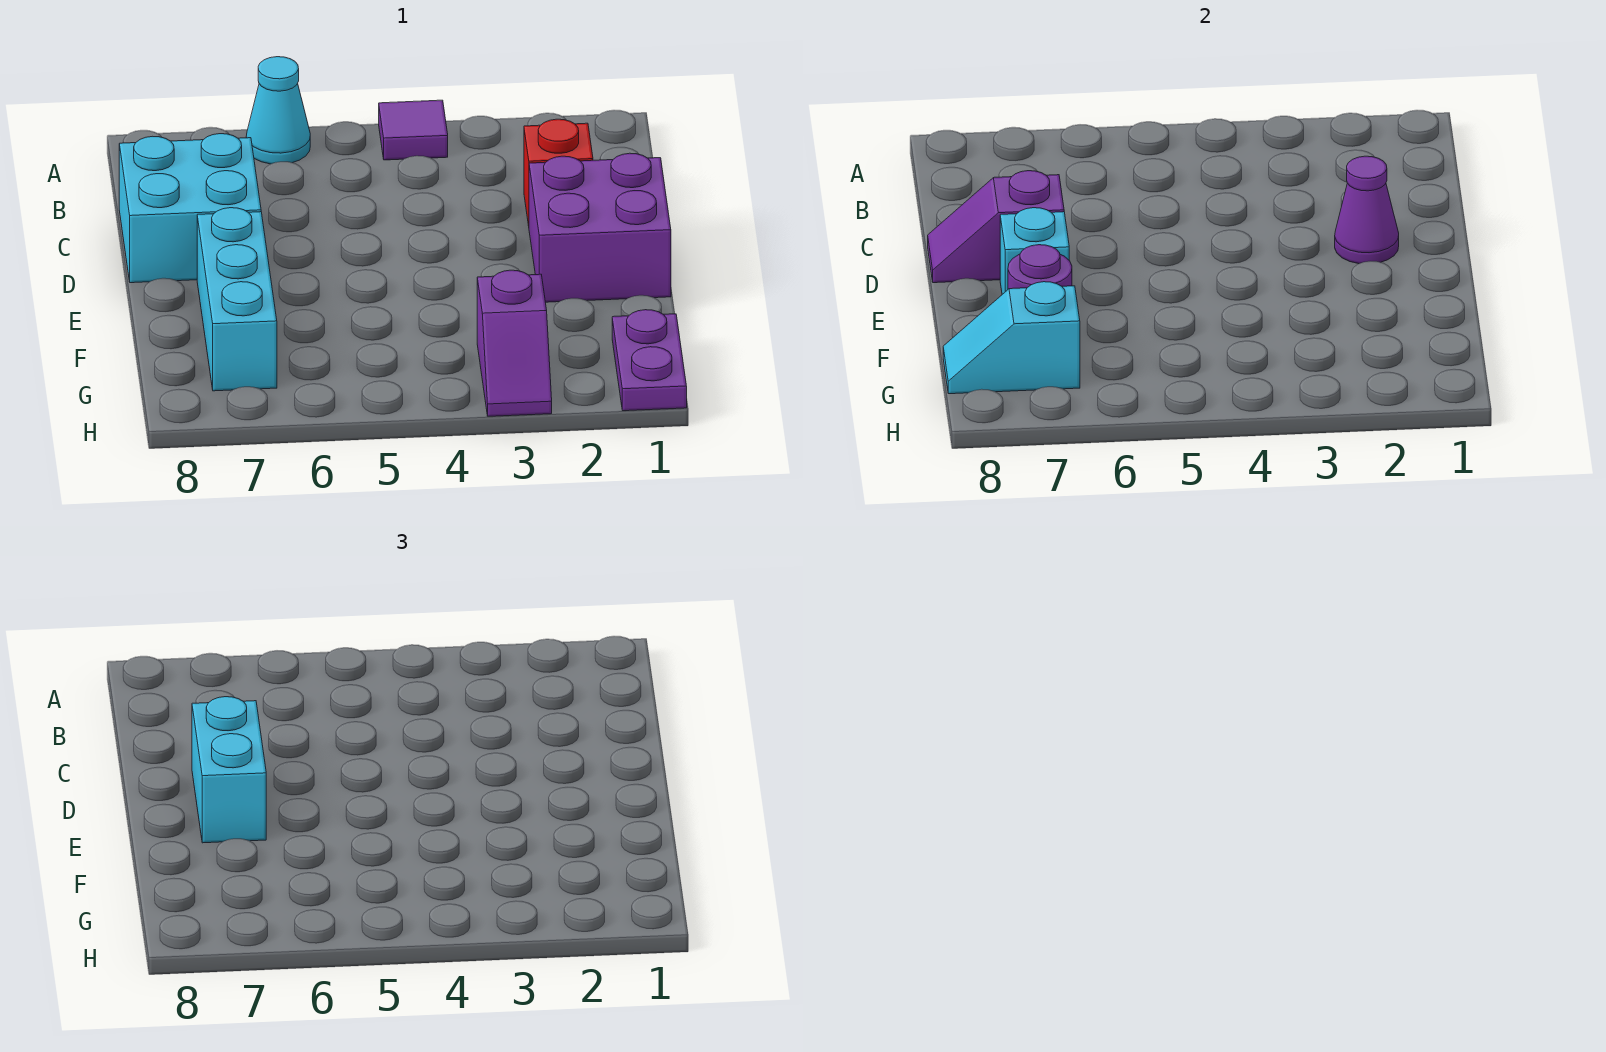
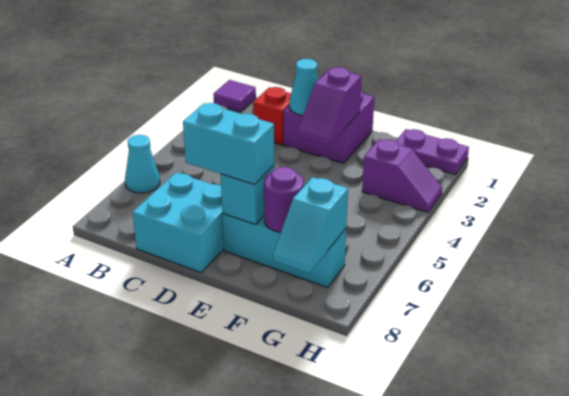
purple tile A4 level 1 -> purple tile A1 level 1
purple cone D2 level 2 -> cyan cone D2 level 2
purple slope D7:D8 level 2 top 7 -> purple slope E2:E3 level 2 top 2

